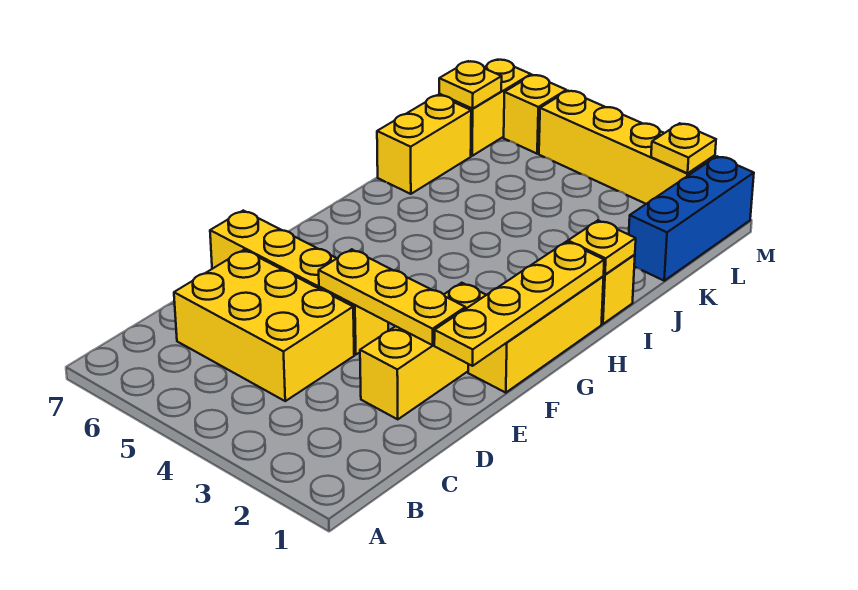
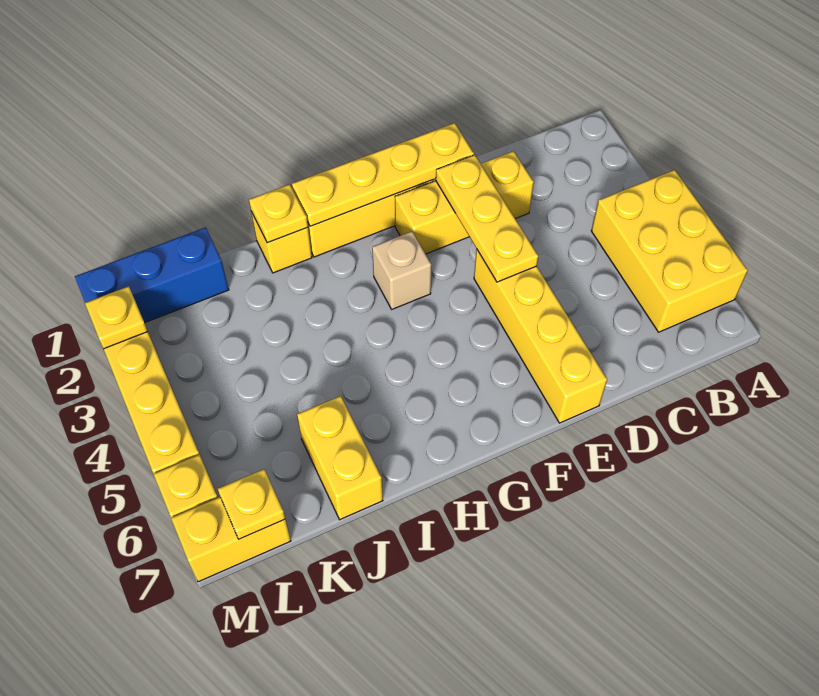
yellow brick C4:D6 level 1 -> yellow brick A4:B6 level 1
none -> tan brick G3 level 1
yellow brick J7:K7 level 1 -> yellow brick J6:J7 level 1

